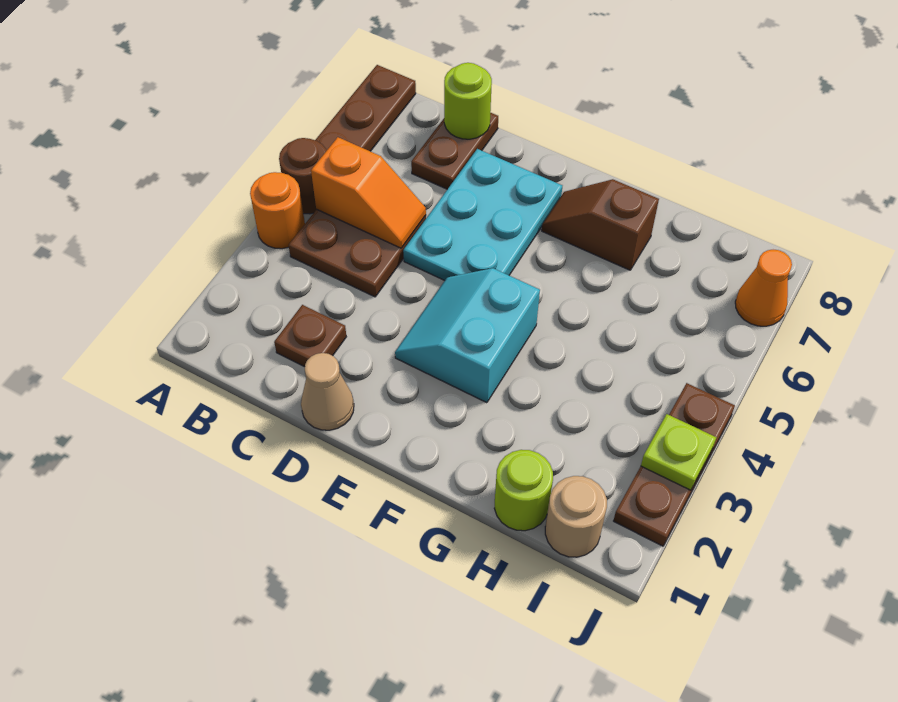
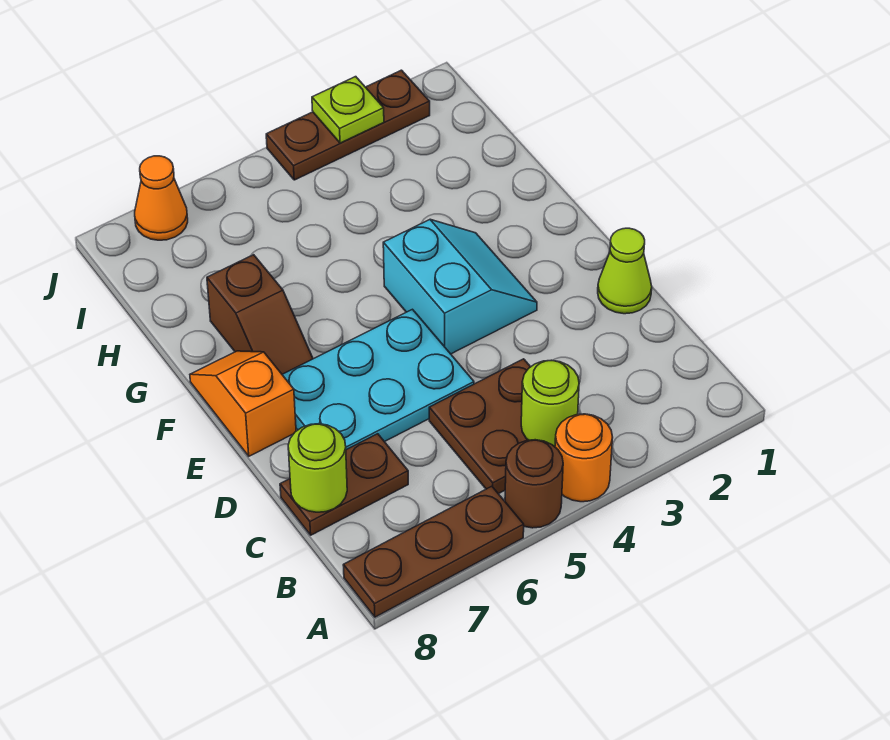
orange slope B5:C5 level 2 top B -> orange slope E8:F8 level 1 top E
brown plate C2 level 1 -> none
tan cone D1 level 1 -> lime cone D1 level 1
cyan slope E3:F4 level 1 top F -> cyan slope E3:F4 level 1 top 4
lime round brick H1 level 1 -> lime round brick B4 level 2
tan round brick I1 level 1 -> none

